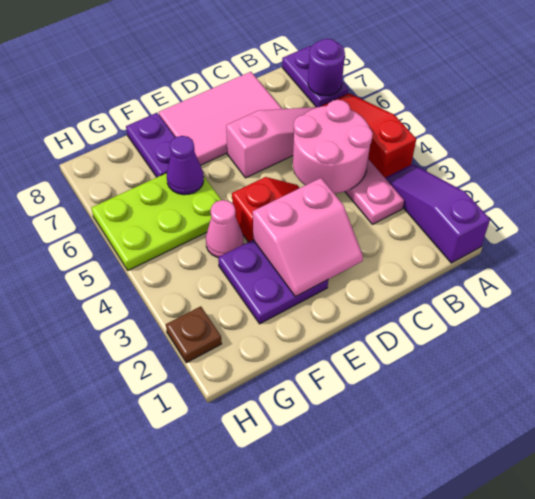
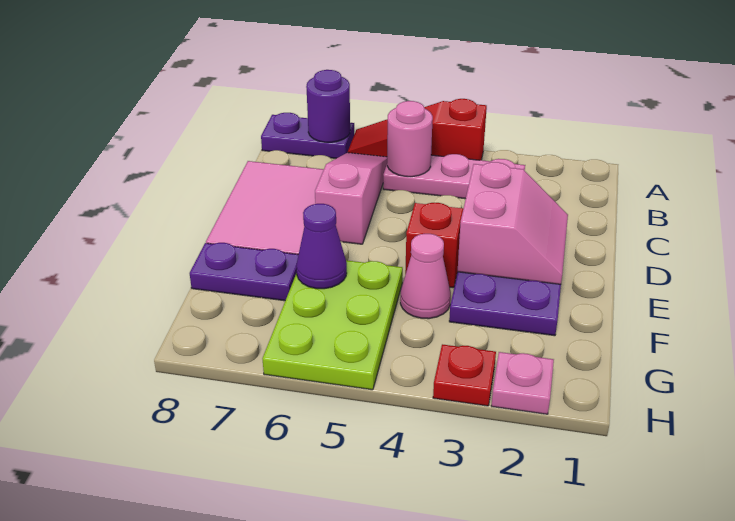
purple slope A1:A3 level 1 top 1 -> none
pink round brick B4:C5 level 2 -> pink round brick B5 level 2
brown plate H2 level 1 -> pink plate H2 level 1
none -> red plate H3 level 1

